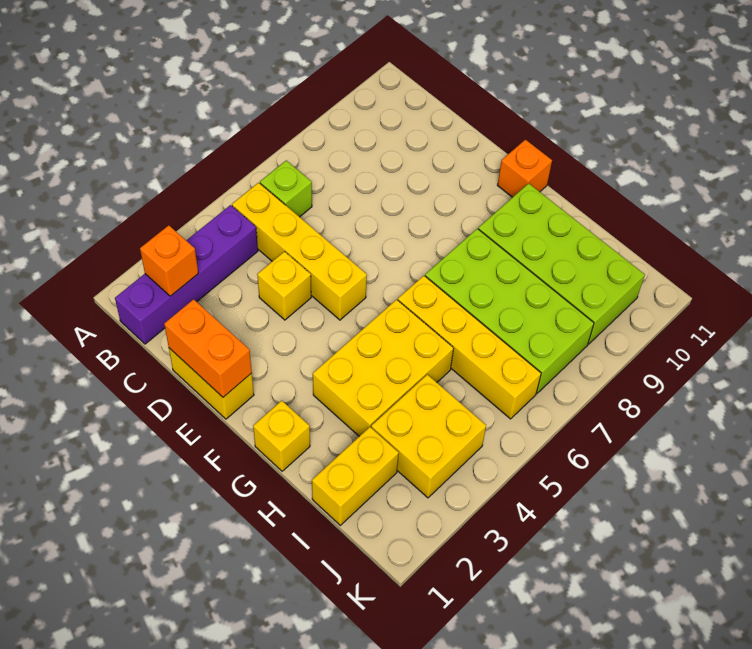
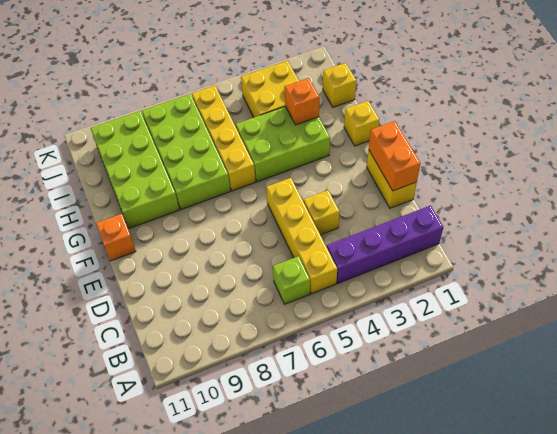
orange brick B2 level 2 -> orange brick H3 level 2
yellow brick G3:H5 level 1 -> lime brick G3:H5 level 1
yellow brick I1:I2 level 1 -> yellow brick I1 level 1

